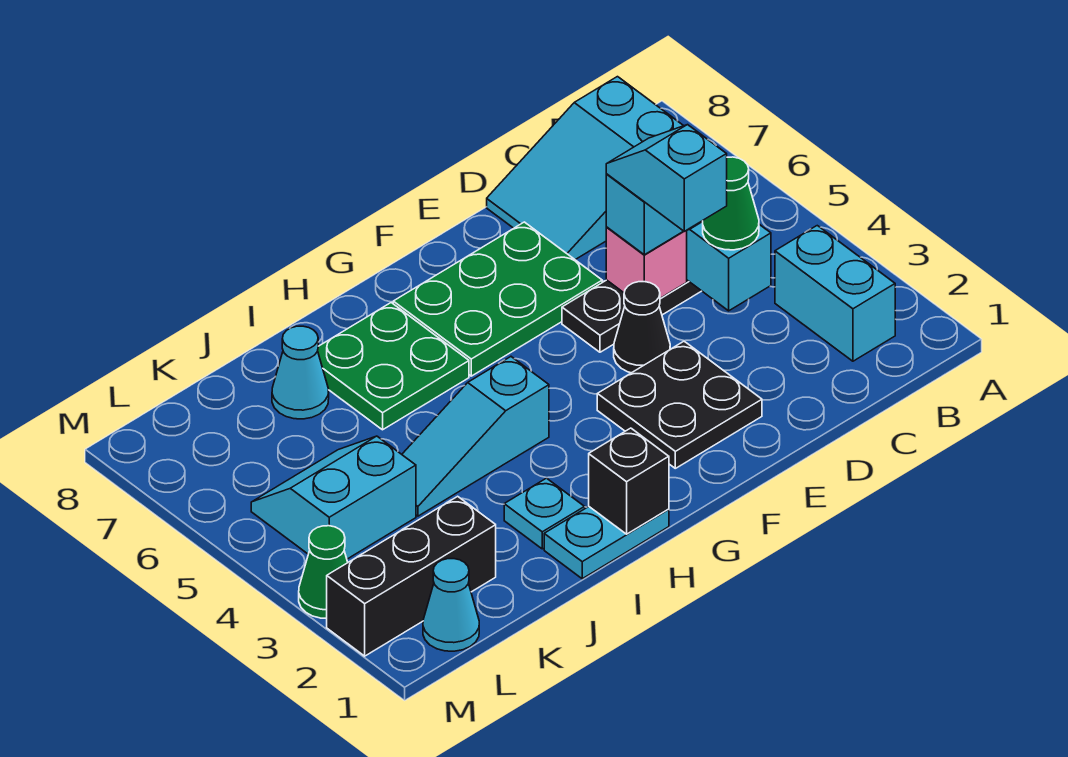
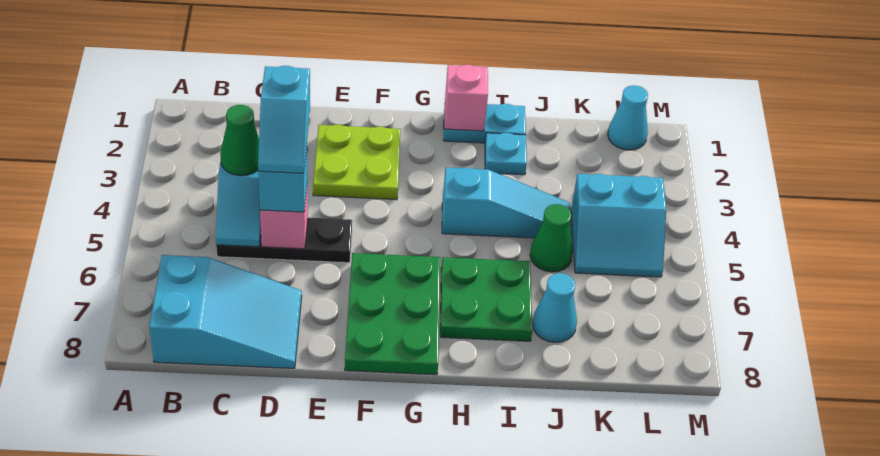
cyan brick B2:B3 level 1 -> none
black plate E2:F3 level 1 -> lime plate E2:F3 level 1
black cone E4 level 1 -> none
green plate E6:G7 level 1 -> green plate F6:G8 level 1
black brick H1 level 2 -> pink brick H1 level 2
black brick K2:M2 level 1 -> none
green cone M3 level 1 -> green cone J5 level 1

